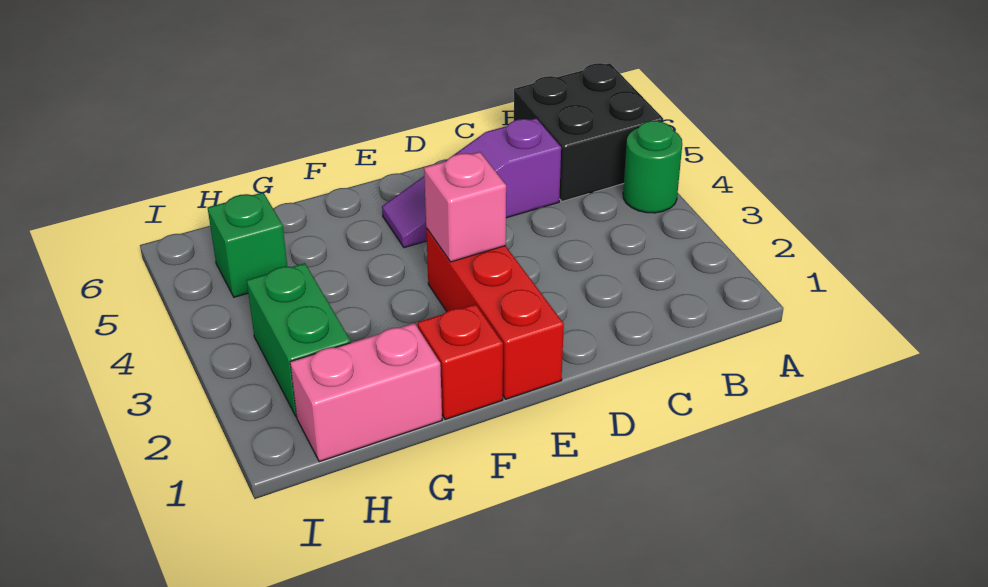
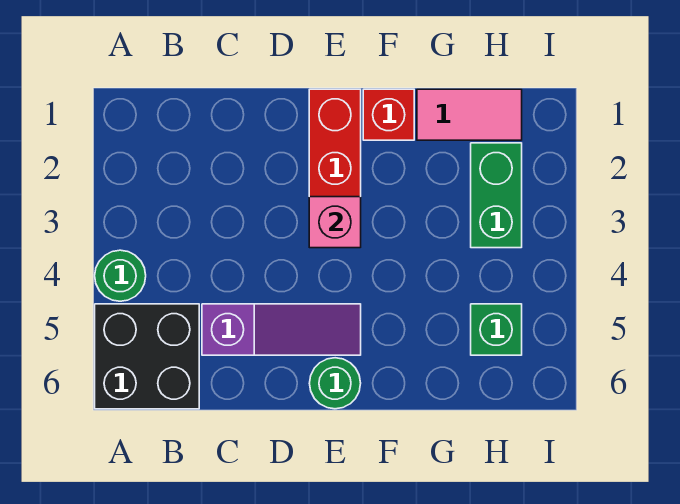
none -> green round brick E6 level 1
pink brick G1:H1 level 1 -> pink tile G1:H1 level 1

